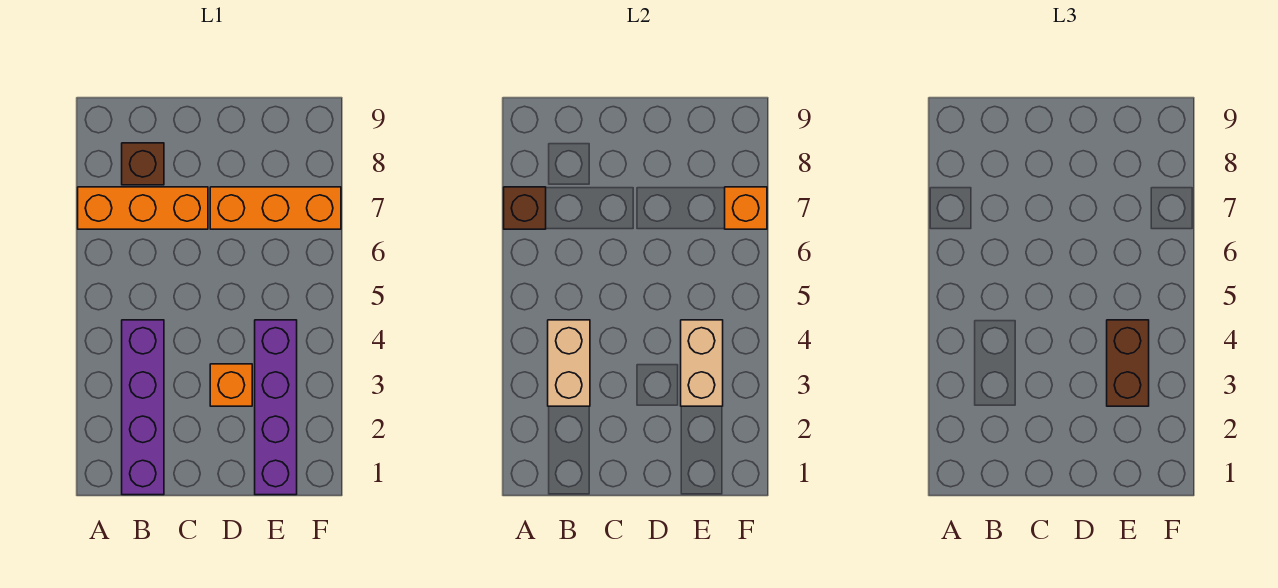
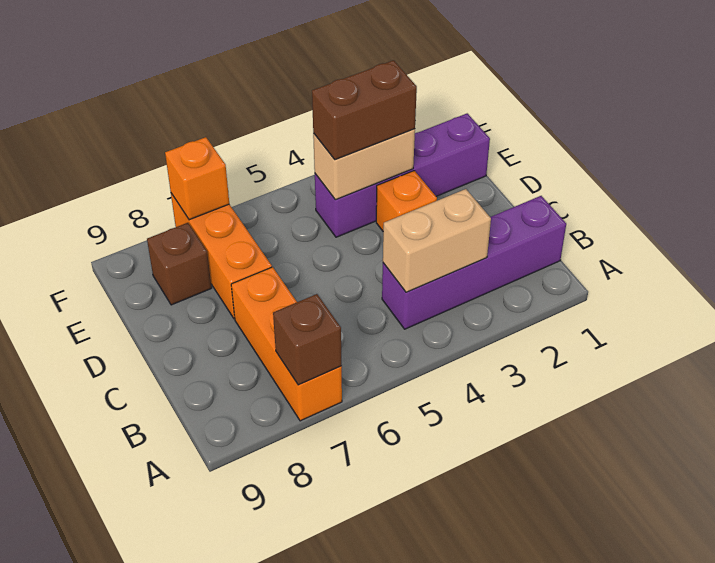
brown brick B8 level 1 -> brown brick E8 level 1

